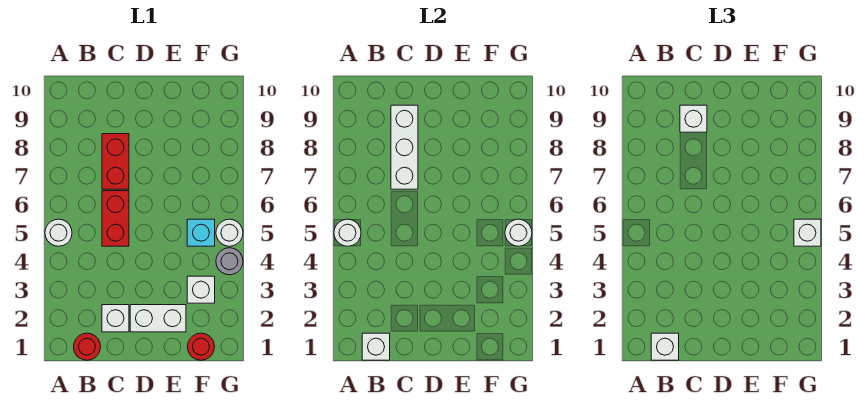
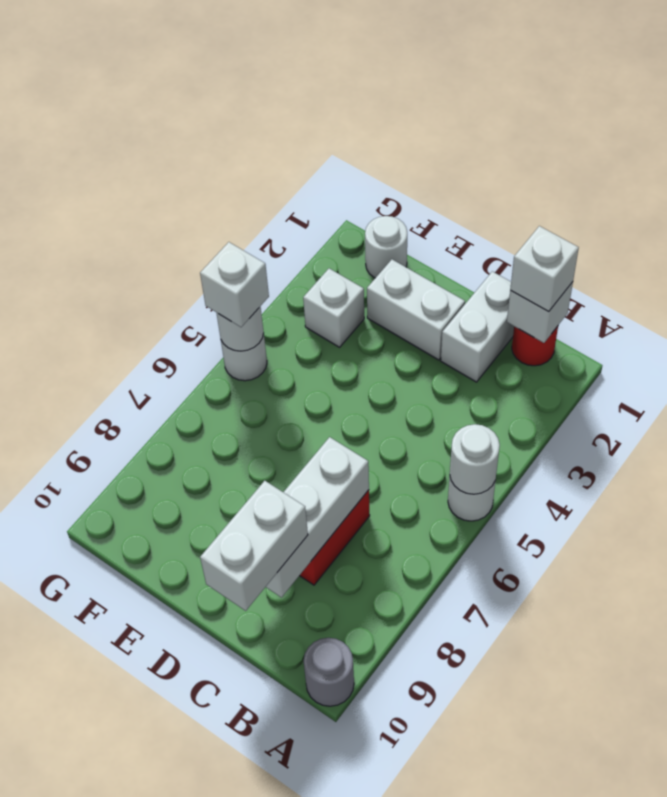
white brick C2 level 1 -> white brick C1:C2 level 1
red brick C5:C6 level 1 -> none
white brick C9 level 3 -> white brick C9:C10 level 3
red round brick F1 level 1 -> white round brick F1 level 1
cyan brick F5 level 1 -> none
grey round brick G4 level 1 -> grey round brick A10 level 1

